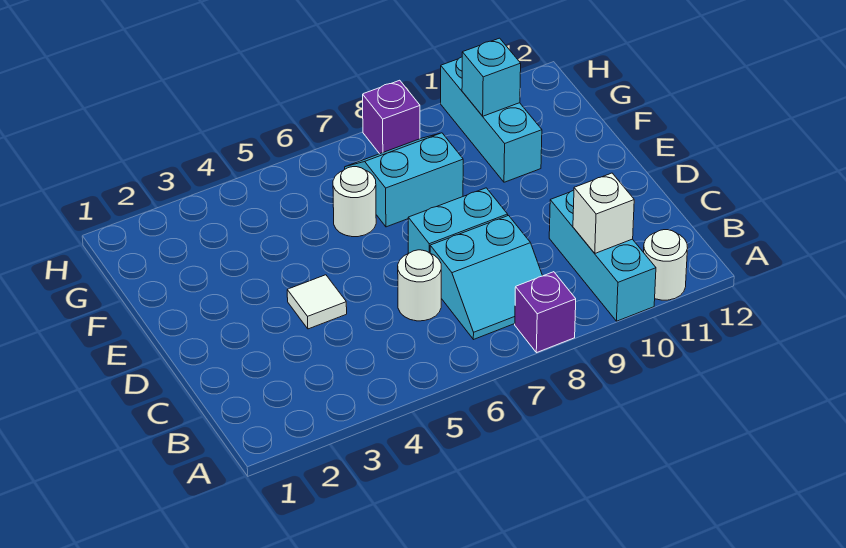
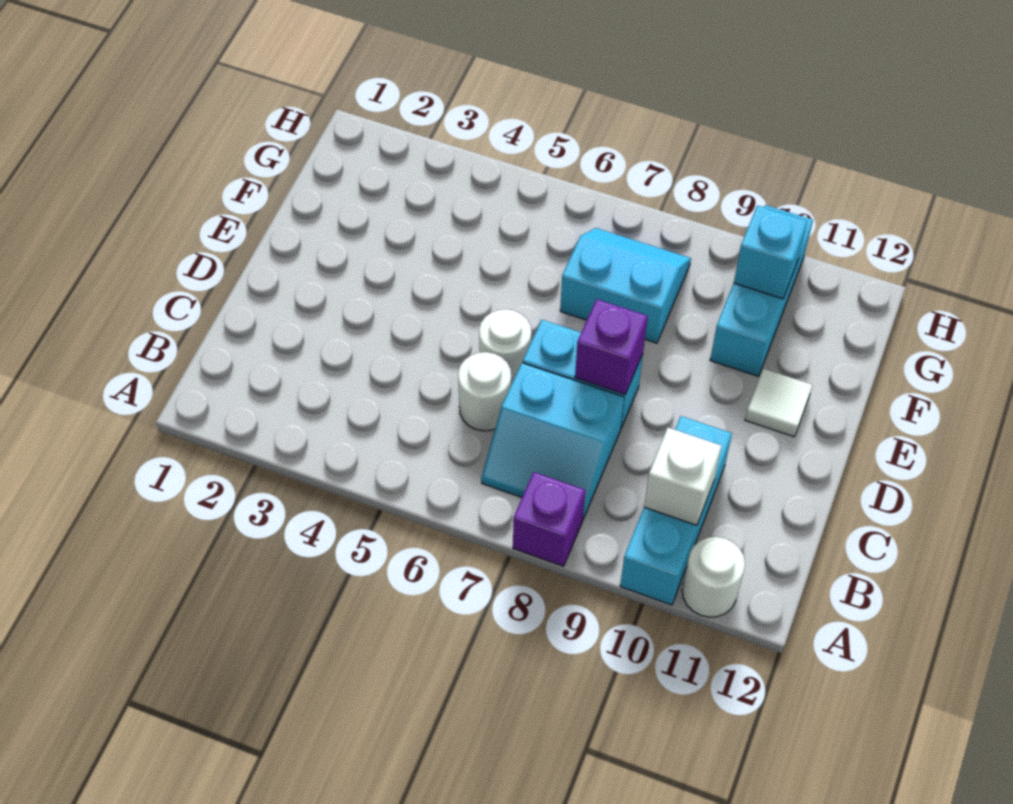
white tile D4 level 1 -> white tile E11 level 1
white round brick F6 level 1 -> white round brick D6 level 1
purple brick H8 level 1 -> purple brick D8 level 2

